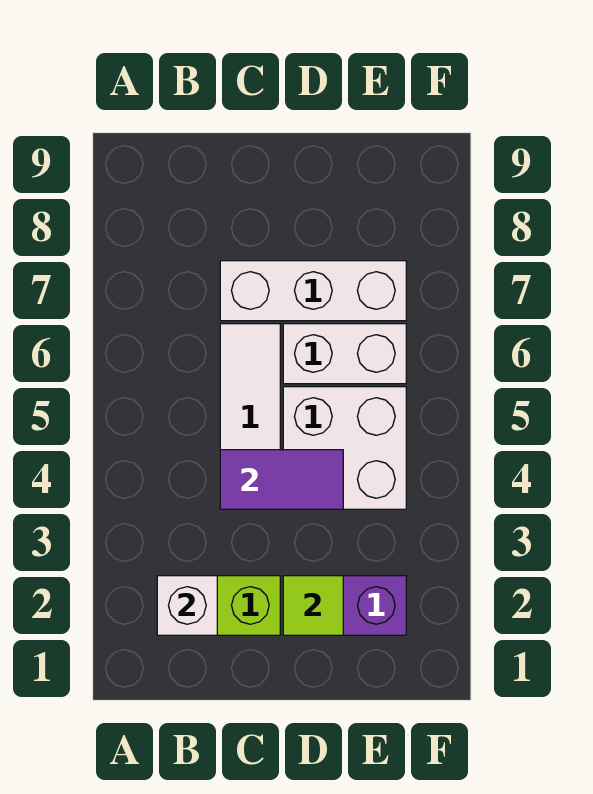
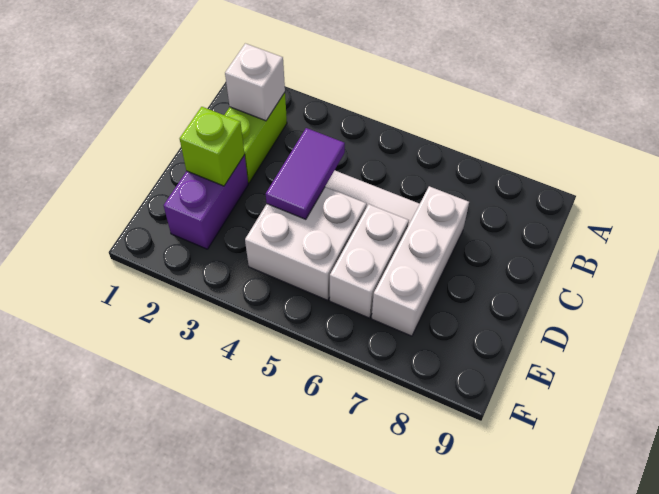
lime tile D2 level 2 -> lime brick D2 level 2

